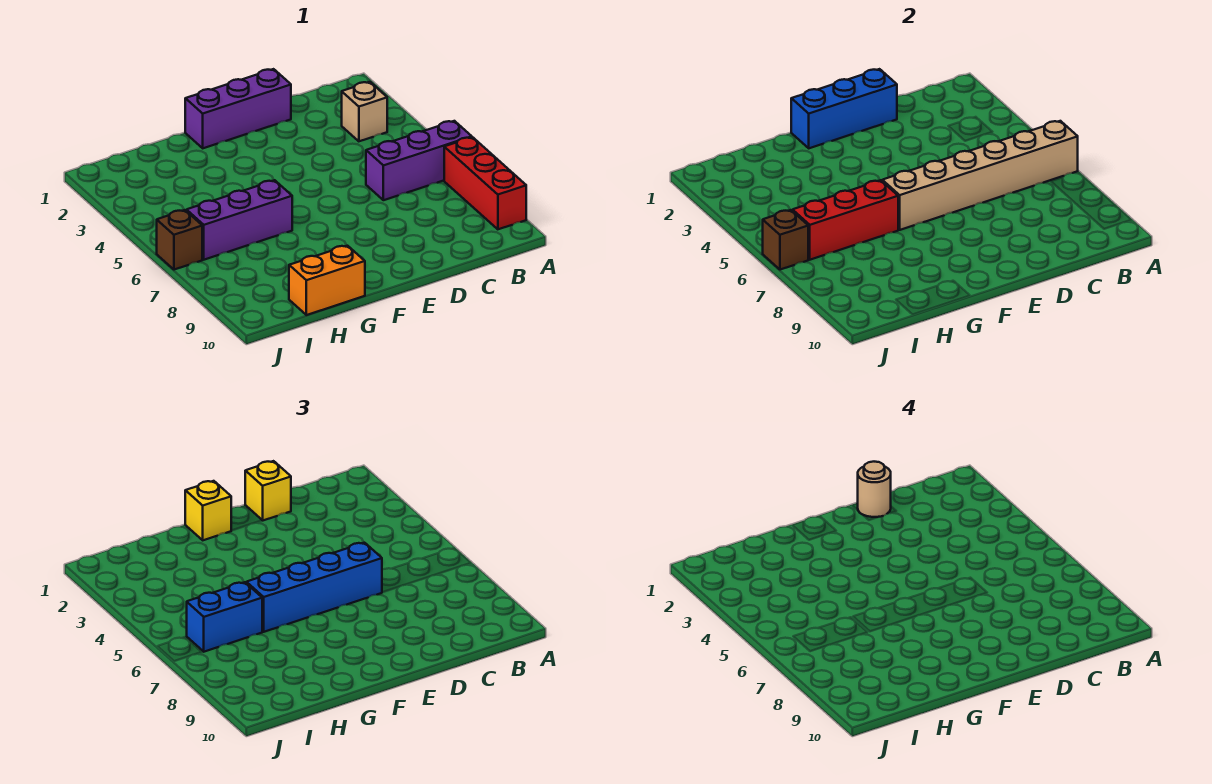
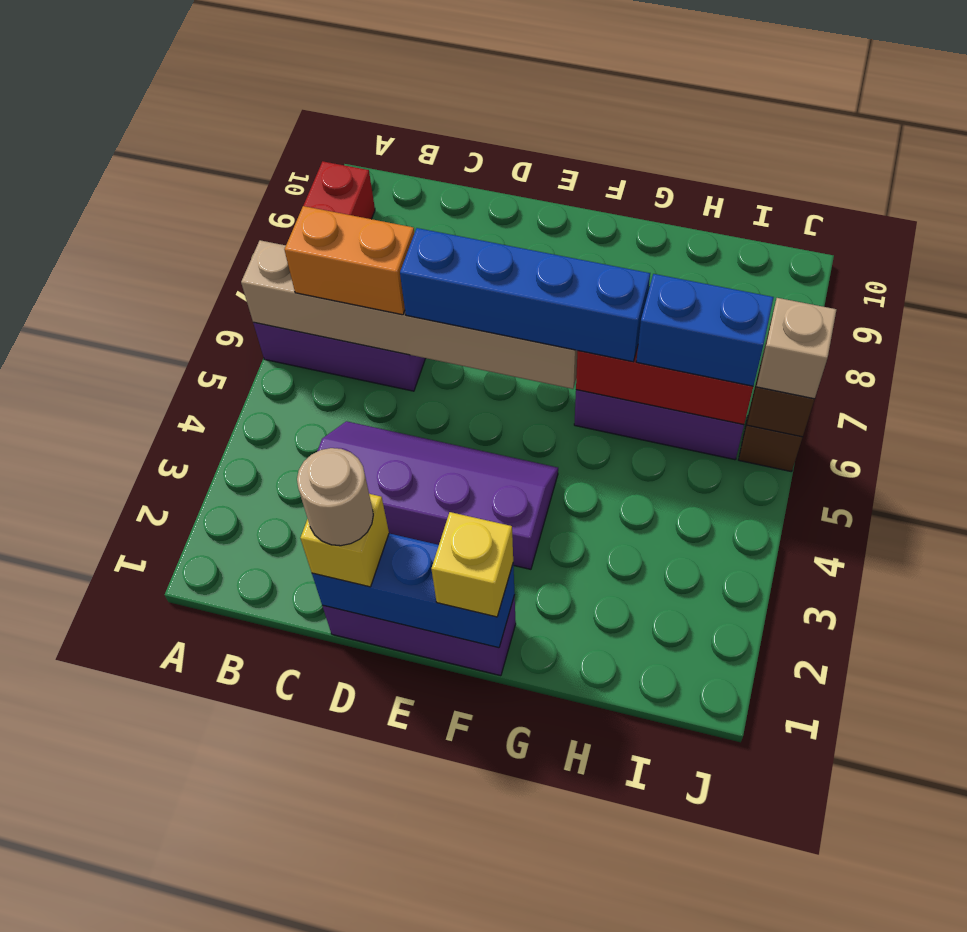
tan brick B3 level 1 -> tan brick J6 level 3
none -> purple slope C3:F4 level 1 top 3
orange brick G10:H10 level 1 -> orange brick B6:C6 level 3

